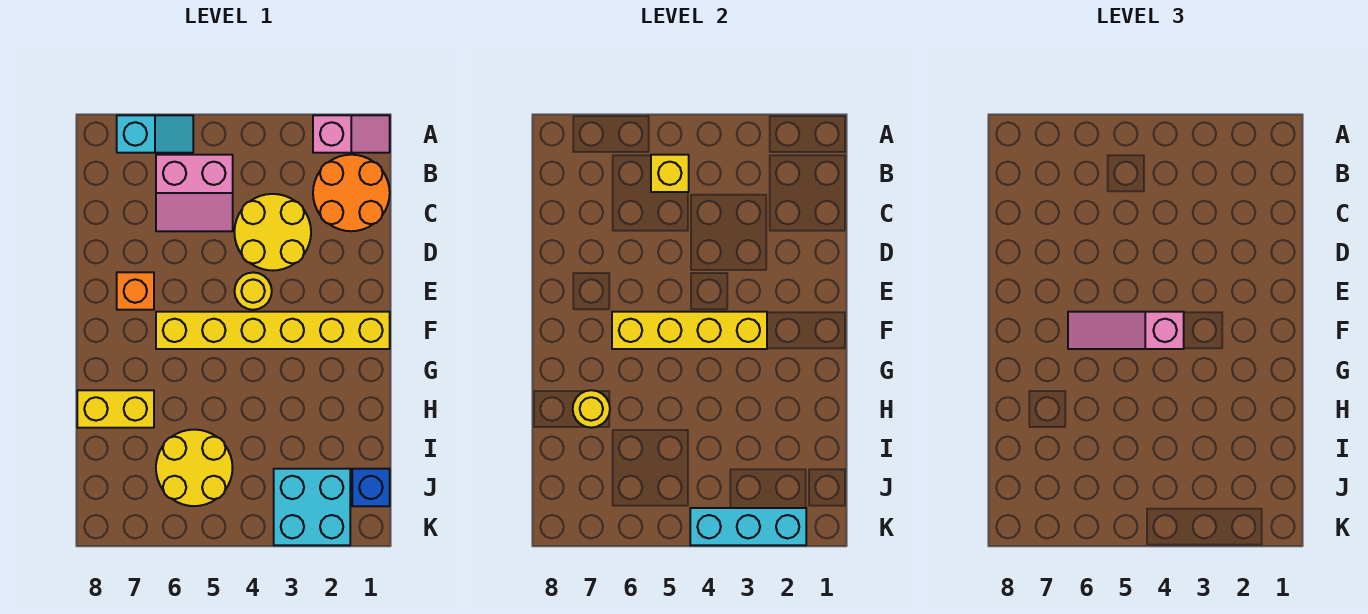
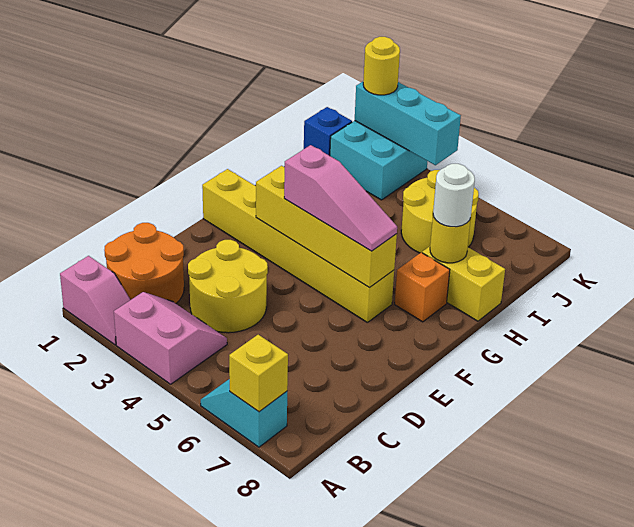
pink slope A1:A2 level 1 top 2 -> pink slope A1:A2 level 1 top 1
pink slope B5:C6 level 1 top B -> pink slope A3:B4 level 1 top A
yellow brick B5 level 2 -> yellow brick A7 level 2
yellow round brick E4 level 1 -> yellow round brick K2 level 3
orange brick E7 level 1 -> orange brick G7 level 1
none -> white round brick H7 level 3

